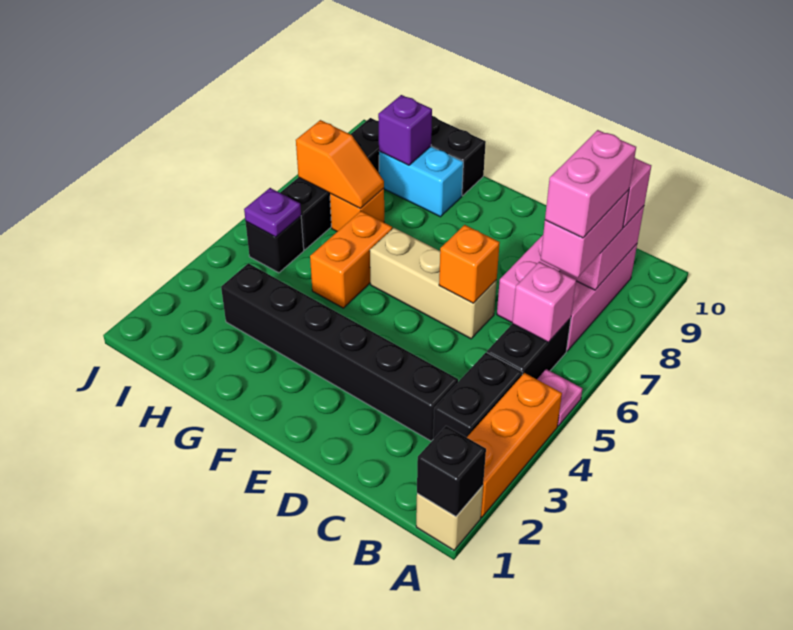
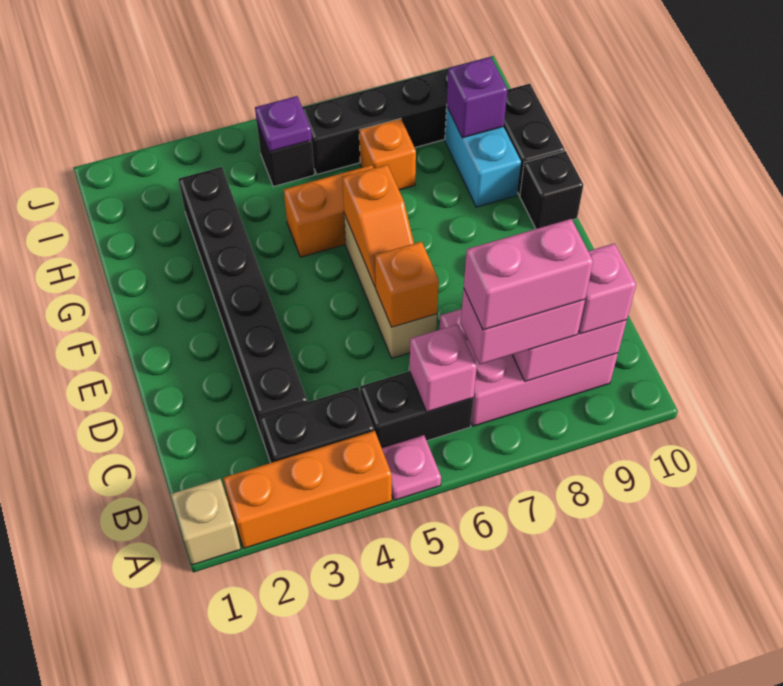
black brick A1 level 2 -> black brick F10 level 1
orange slope H7:I7 level 2 top I -> orange slope E6:F6 level 2 top F

